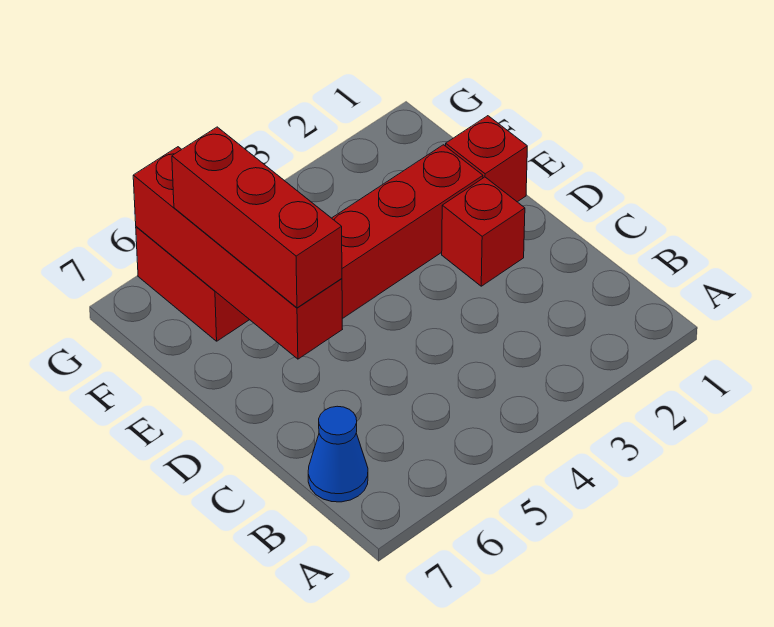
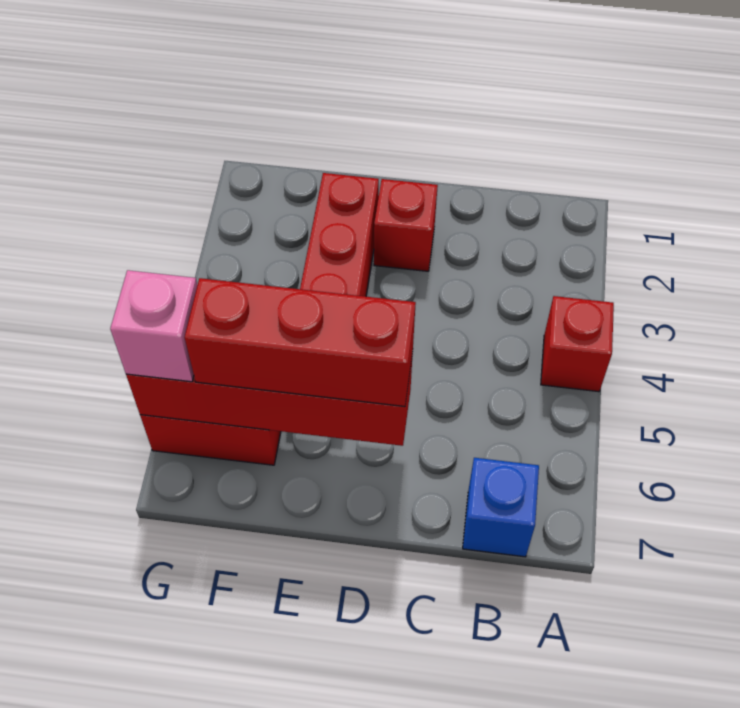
blue cone B7 level 1 -> blue brick B7 level 1
red brick E1 level 1 -> red brick A4 level 1
none -> pink brick G6 level 3

